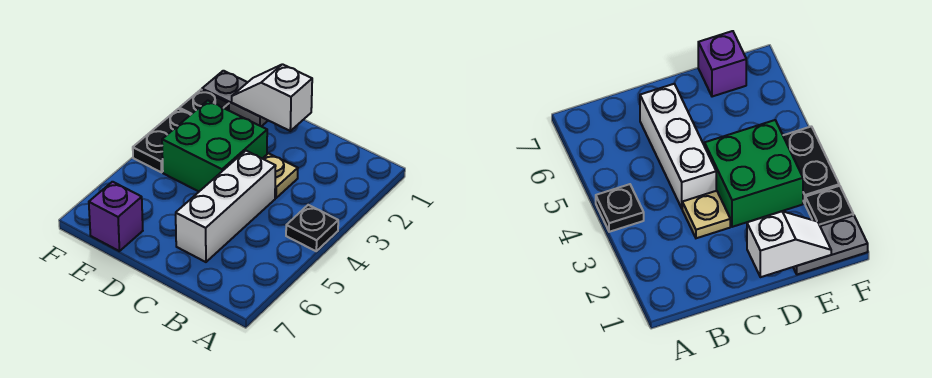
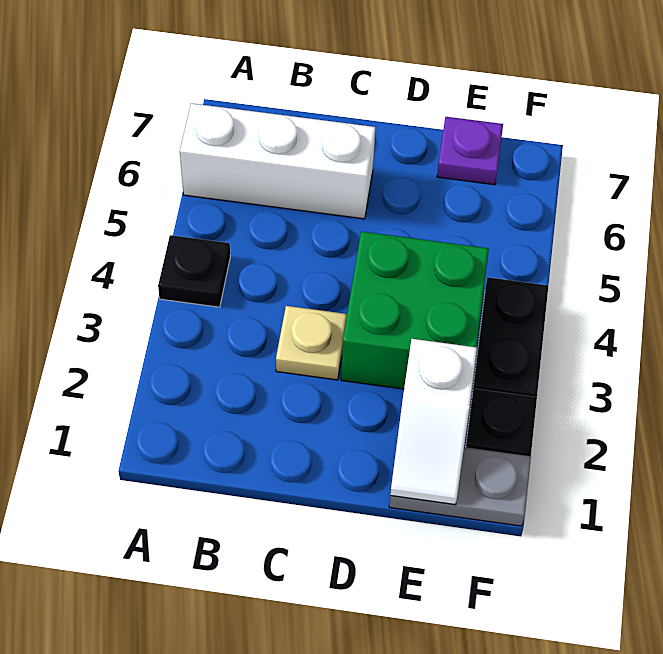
white brick C4:C6 level 1 -> white brick A6:C6 level 1
white slope D1:E1 level 2 top D -> white slope E1:E2 level 2 top 2
purple brick E7 level 1 -> purple plate E7 level 1

